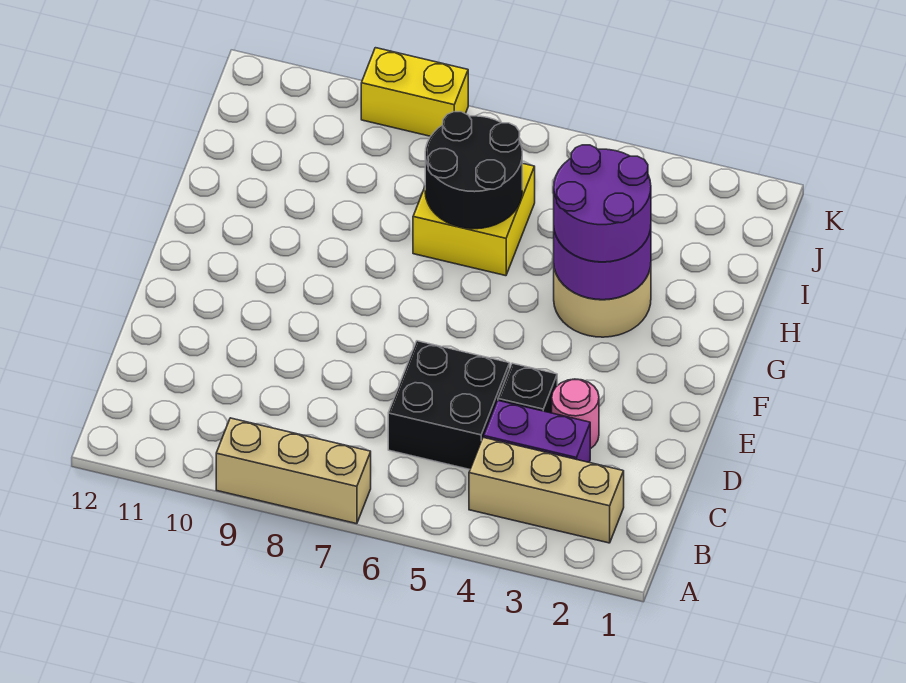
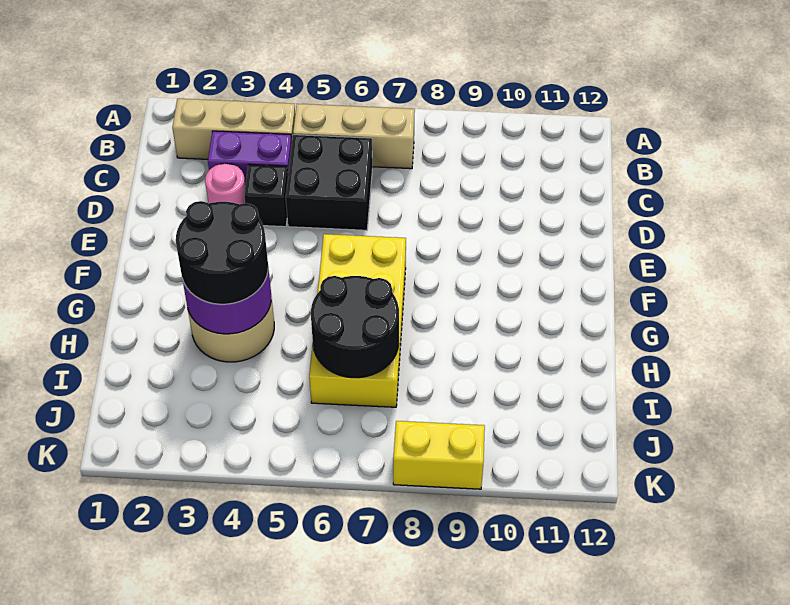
tan brick A7:A9 level 1 -> tan brick B5:B7 level 1
purple round brick G3:H4 level 3 -> black round brick G3:H4 level 3
yellow brick H6:I7 level 1 -> yellow brick F6:I7 level 1

